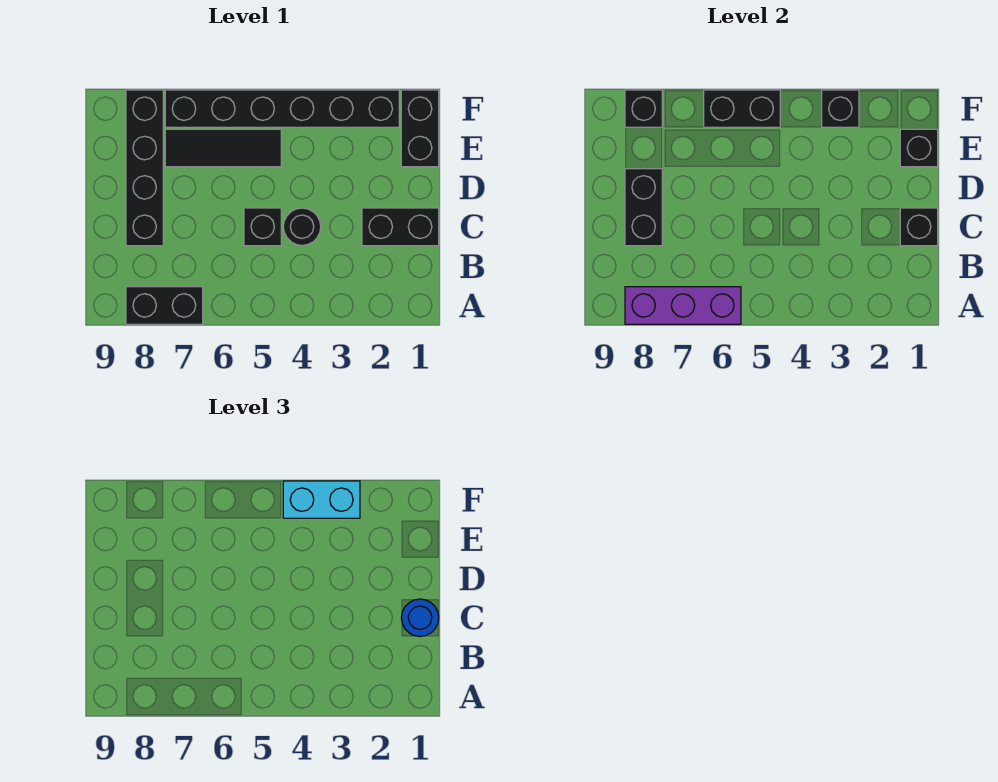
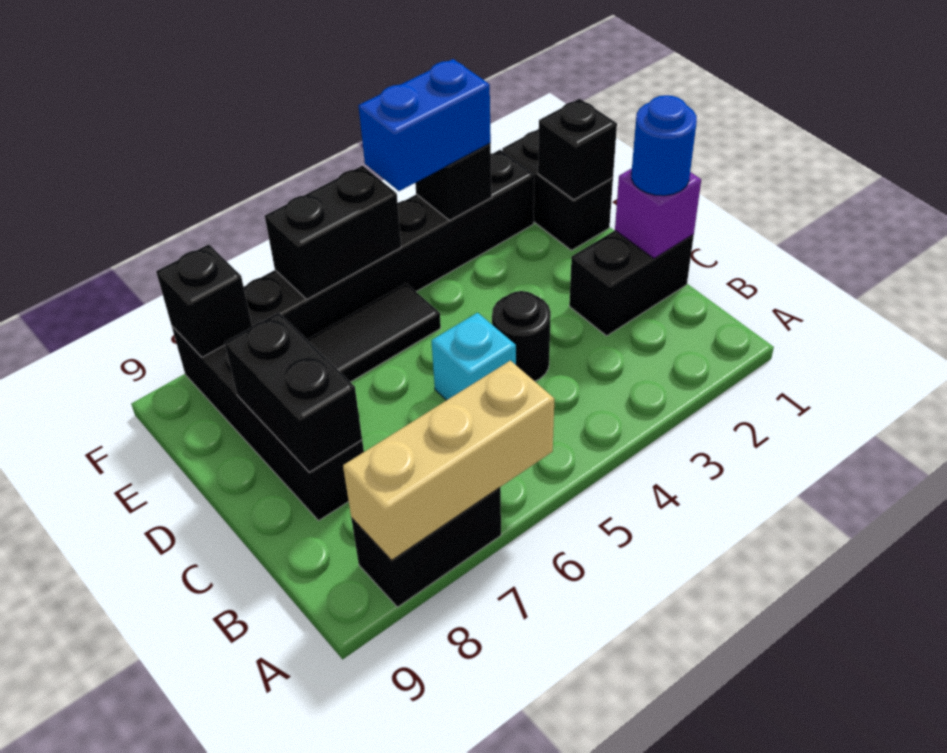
purple brick A6:A8 level 2 -> tan brick A6:A8 level 2
black brick C1 level 2 -> purple brick C1 level 2
black brick C5 level 1 -> cyan brick C5 level 1
cyan brick F3:F4 level 3 -> blue brick F3:F4 level 3

